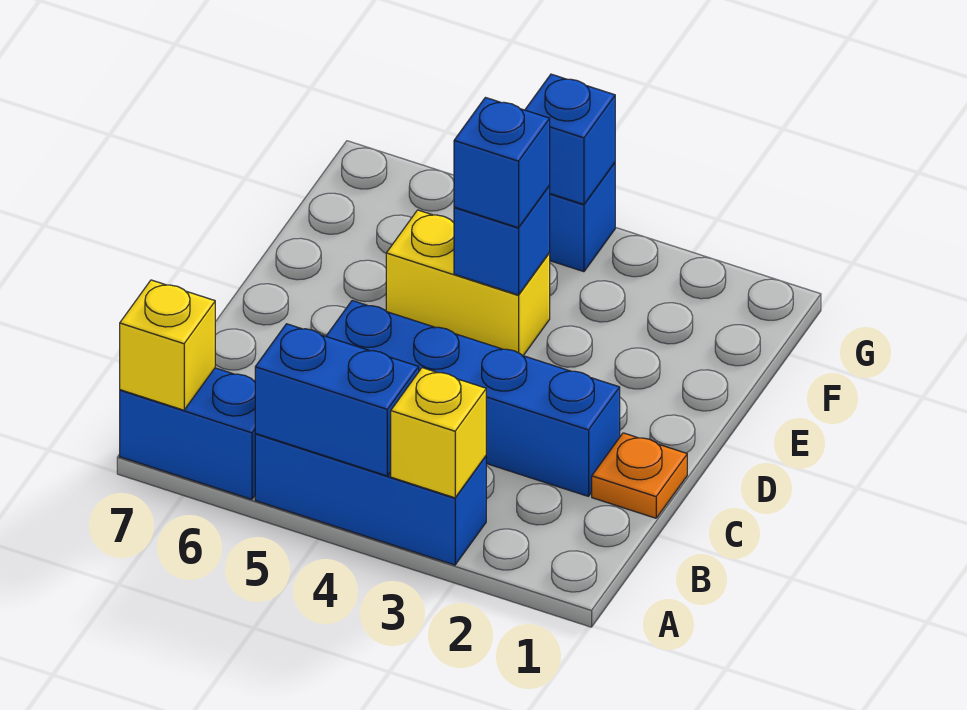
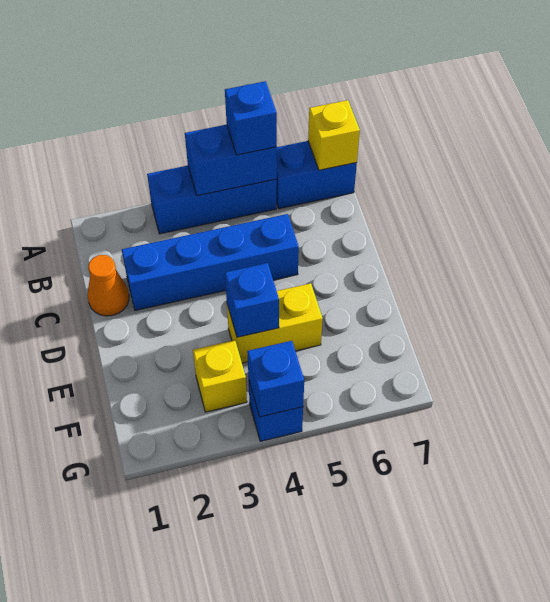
yellow brick A3 level 2 -> yellow brick F3 level 1
orange plate C1 level 1 -> orange cone C1 level 1
blue brick E4 level 3 -> blue brick A5 level 3

